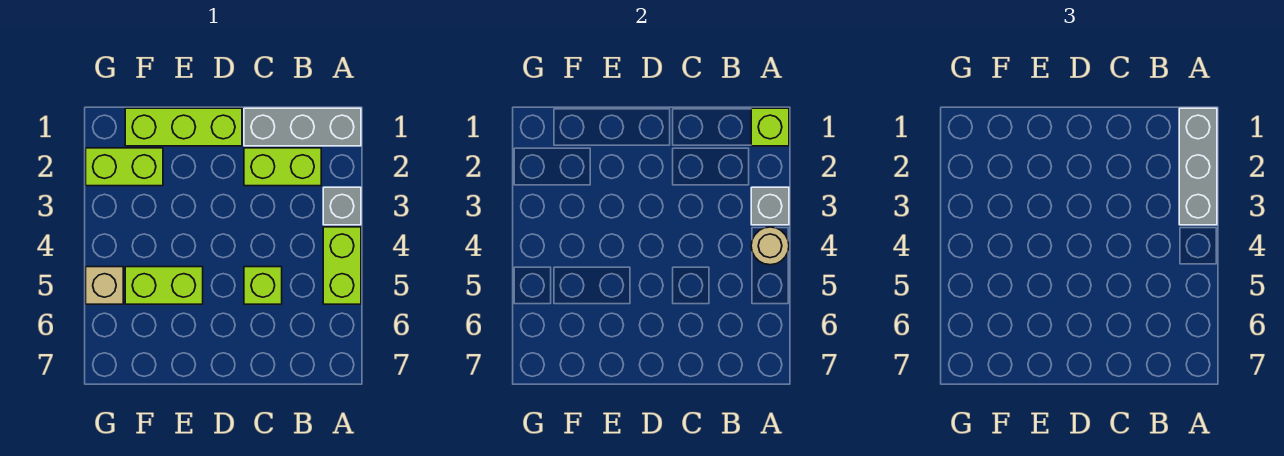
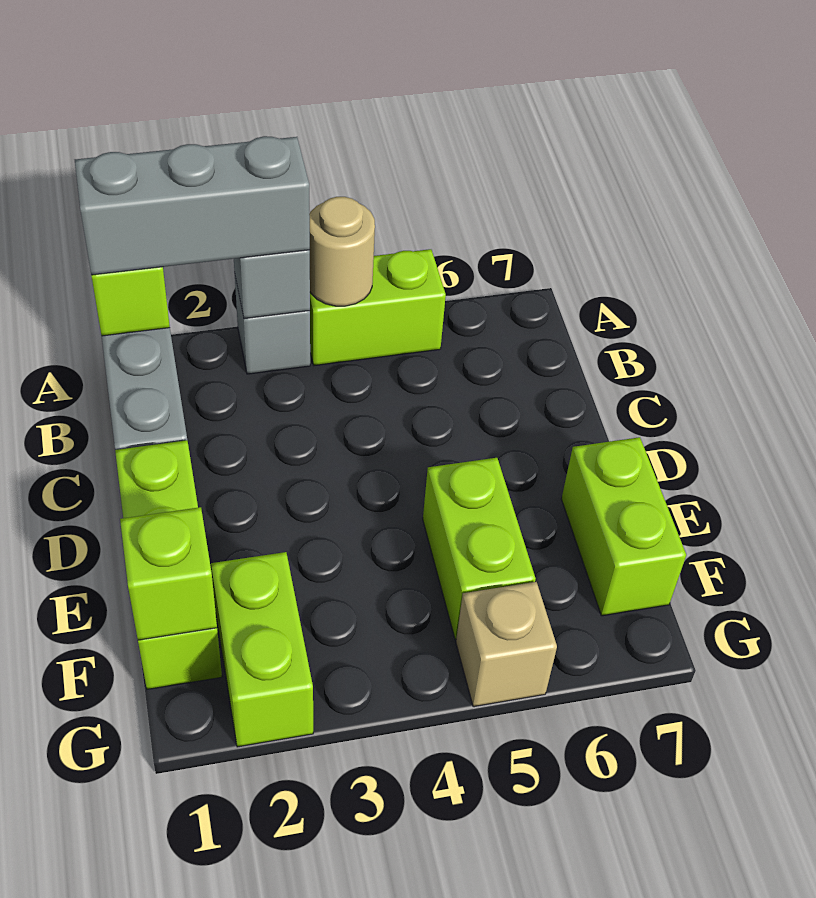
lime brick B2:C2 level 1 -> lime brick E7:F7 level 1
lime brick C5 level 1 -> lime brick F1 level 2

